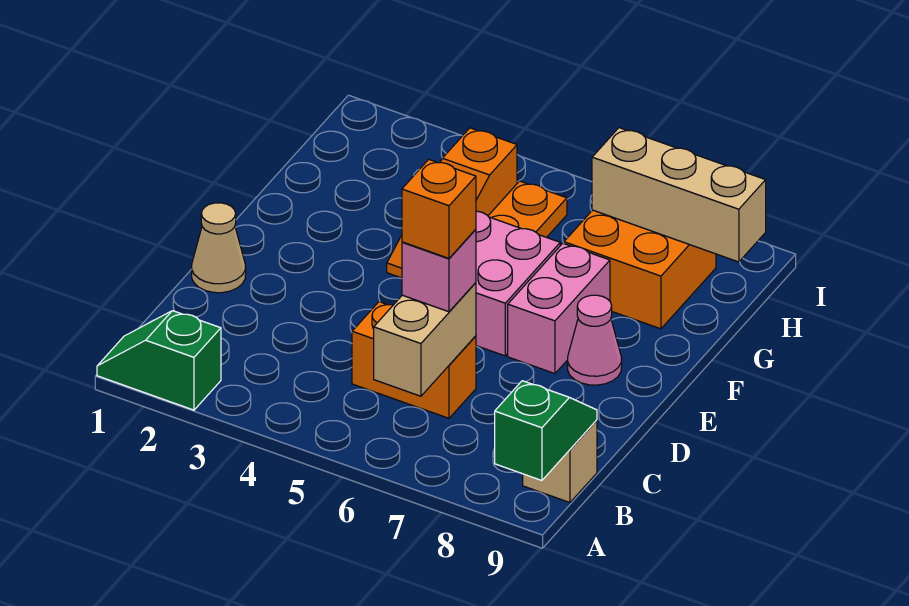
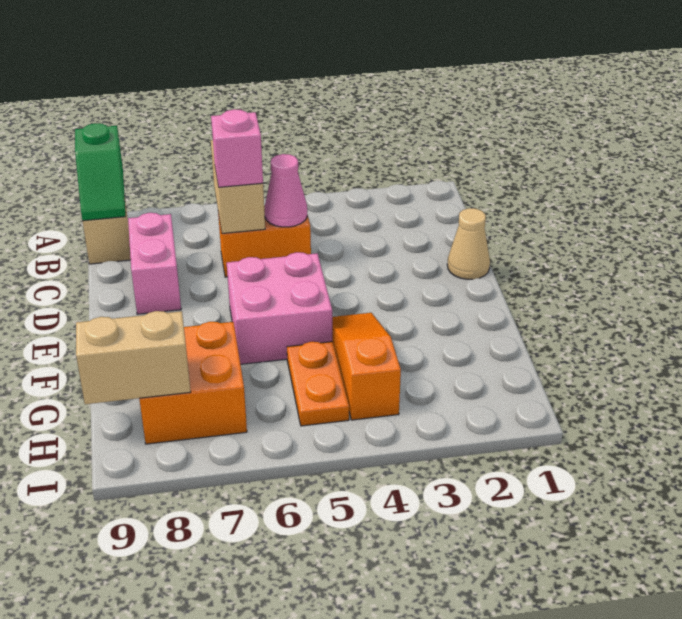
green slope A1:A2 level 1 top 2 -> none
orange brick C6 level 4 -> none
pink brick E7:F7 level 1 -> pink brick C8:D8 level 1
pink cone E8 level 1 -> pink cone C5 level 2
tan brick H7:H9 level 2 -> tan brick H8:H9 level 2

